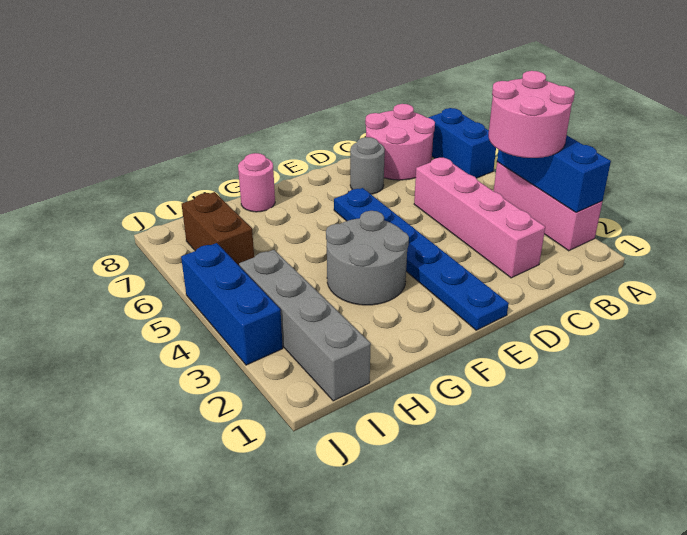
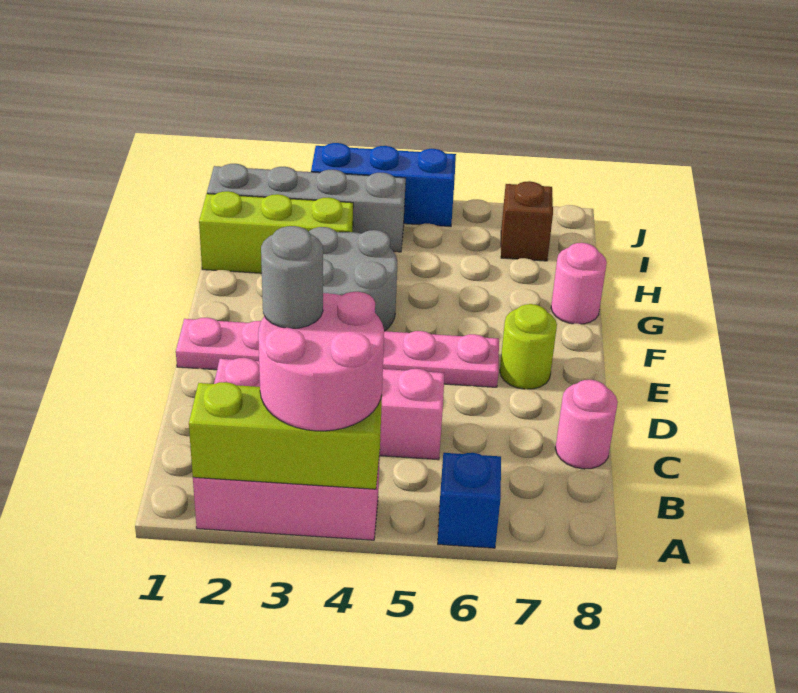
blue brick A2:A4 level 2 -> lime brick A2:A4 level 2
blue brick A6:A7 level 1 -> blue brick A6 level 1
pink round brick B7:C8 level 1 -> pink round brick C8 level 1
grey round brick D7 level 1 -> grey round brick B3 level 4
blue plate E1:E6 level 1 -> pink plate E1:E6 level 1
none -> lime round brick E7 level 1
none -> lime brick H1:H3 level 1
brown brick I6:I7 level 1 -> brown brick I7 level 1

